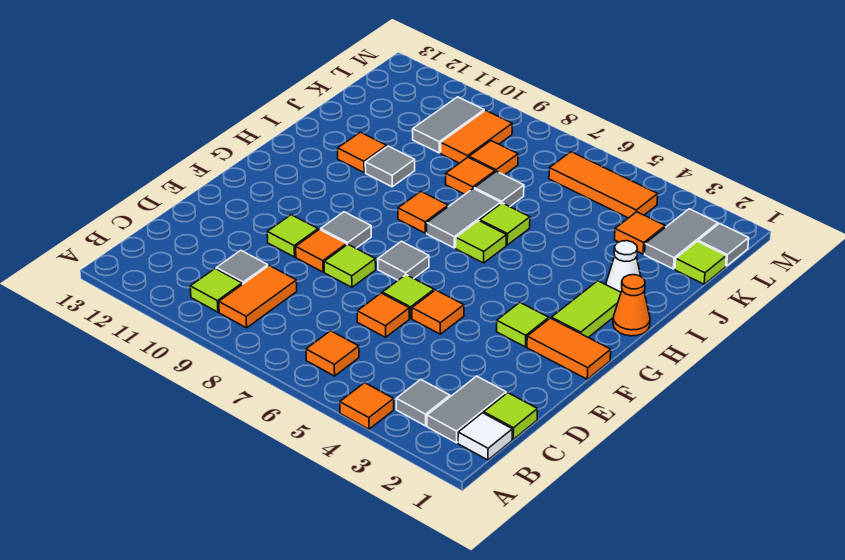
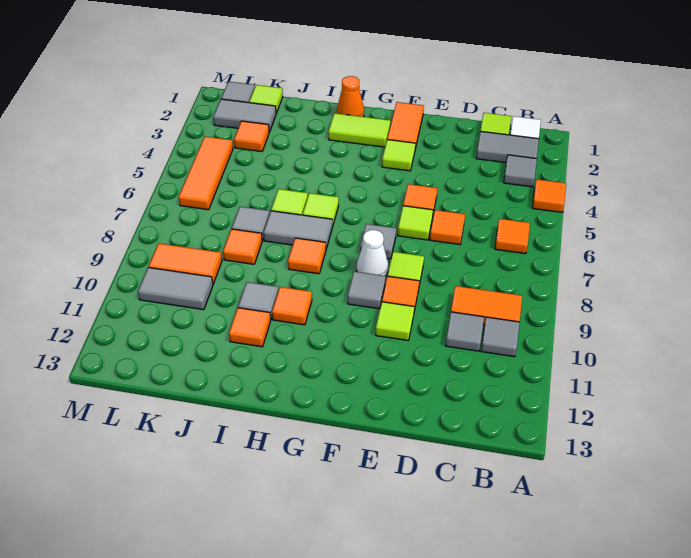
lime tile B10 level 1 -> grey tile B10 level 1
white cone I2 level 1 -> white cone F8 level 1
orange tile K8 level 1 -> orange tile H10 level 1

